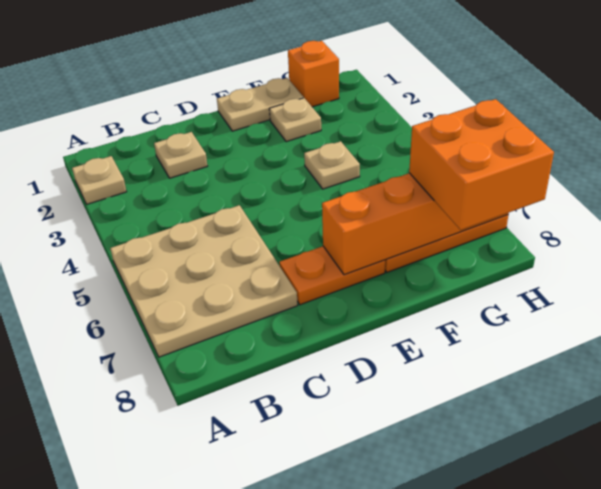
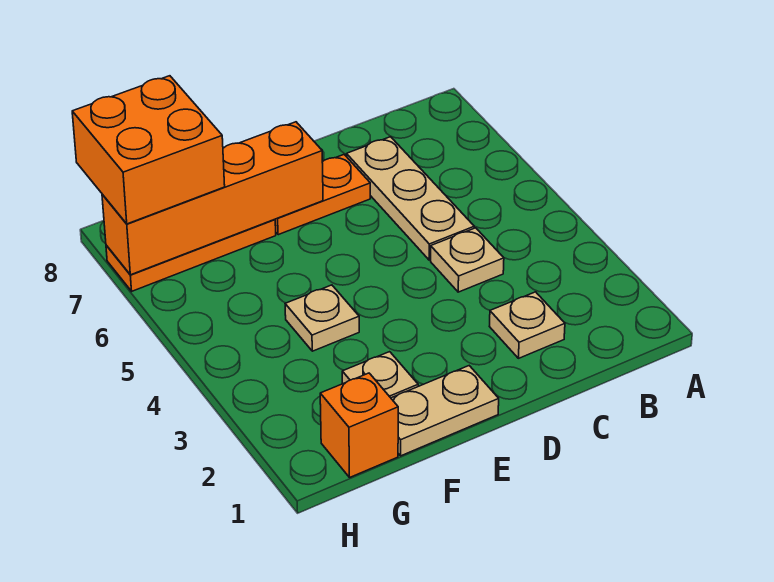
tan plate A2 level 1 -> tan plate C4 level 1
tan plate A5:C7 level 1 -> tan plate C5:C7 level 1

